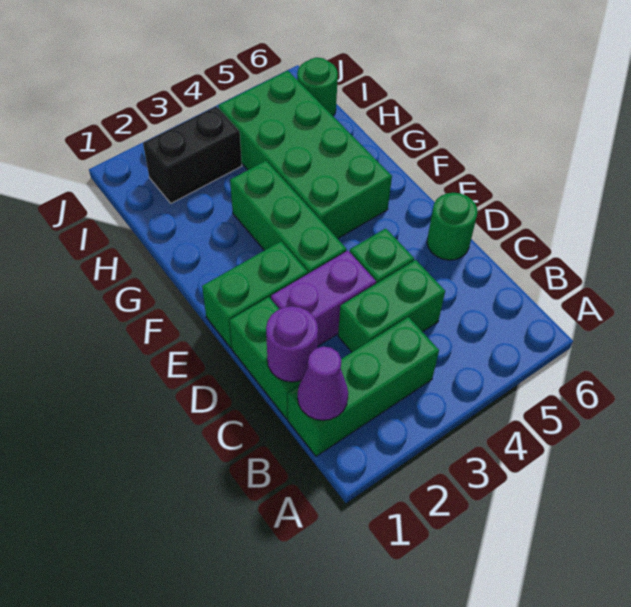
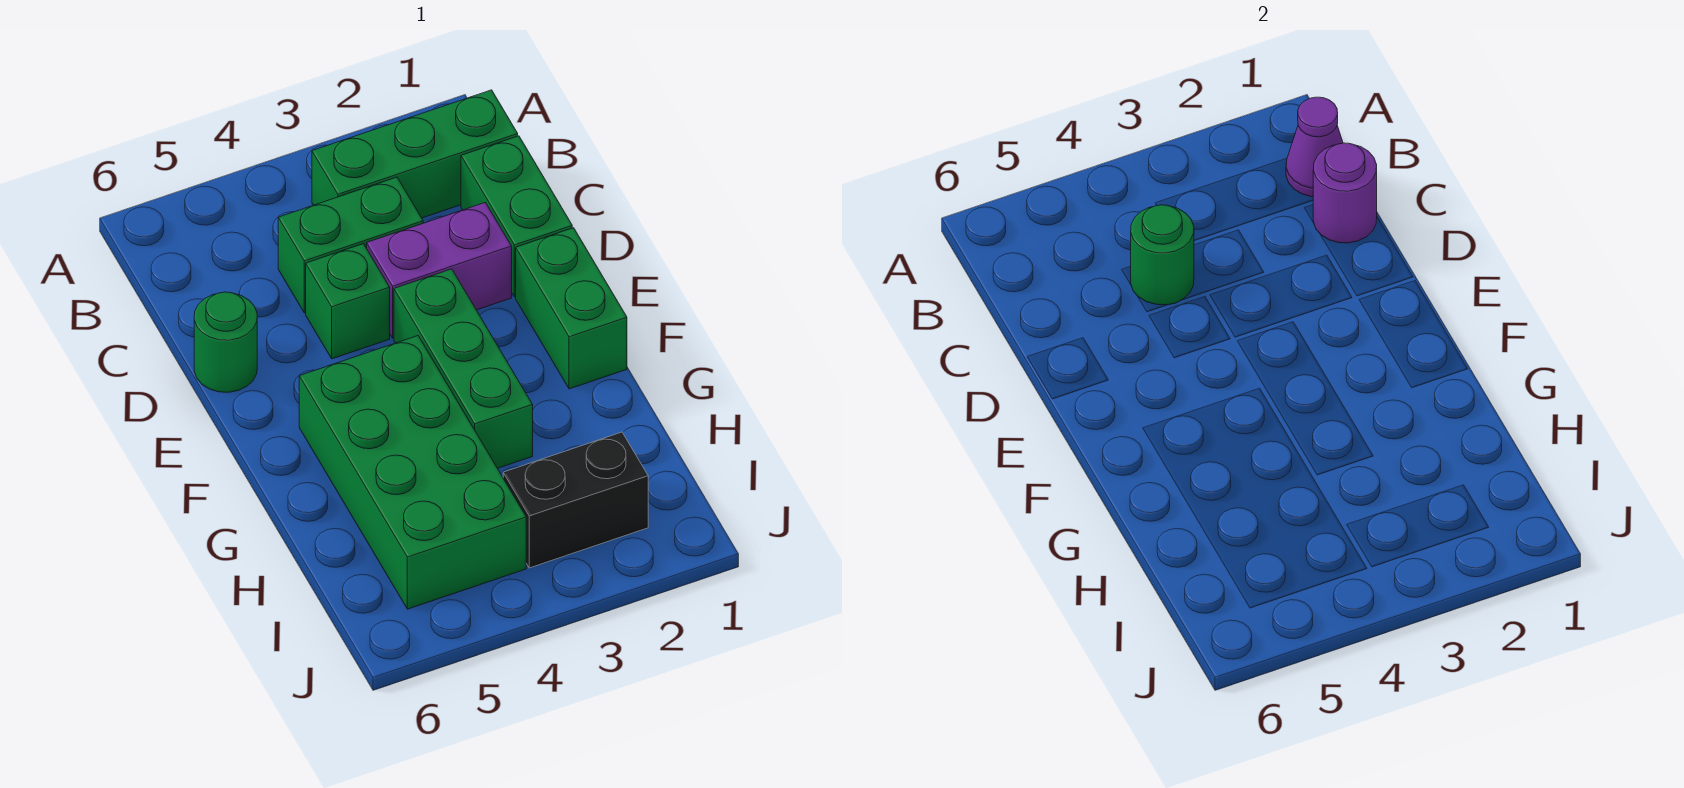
green brick E1:E2 level 1 -> green brick E1:F1 level 1
green round brick I6 level 1 -> green round brick C4 level 2

